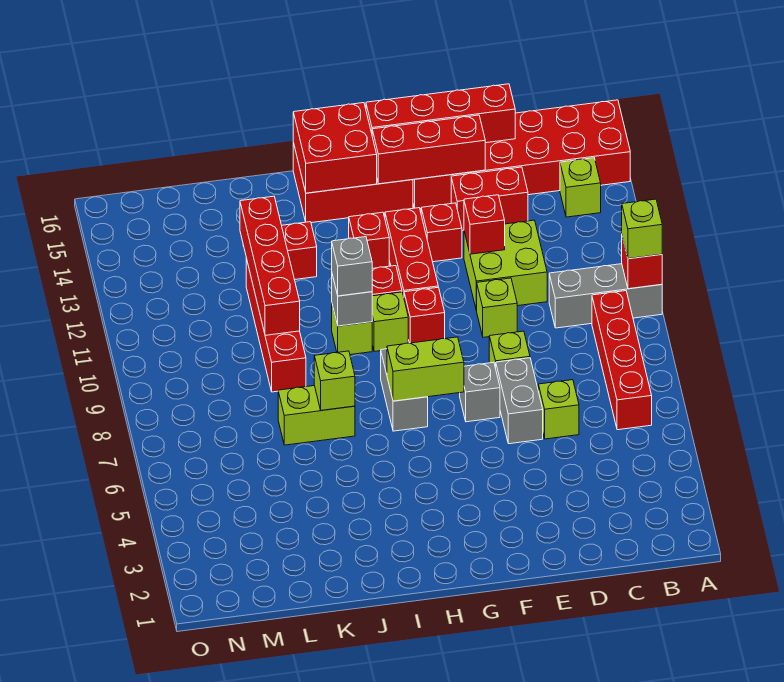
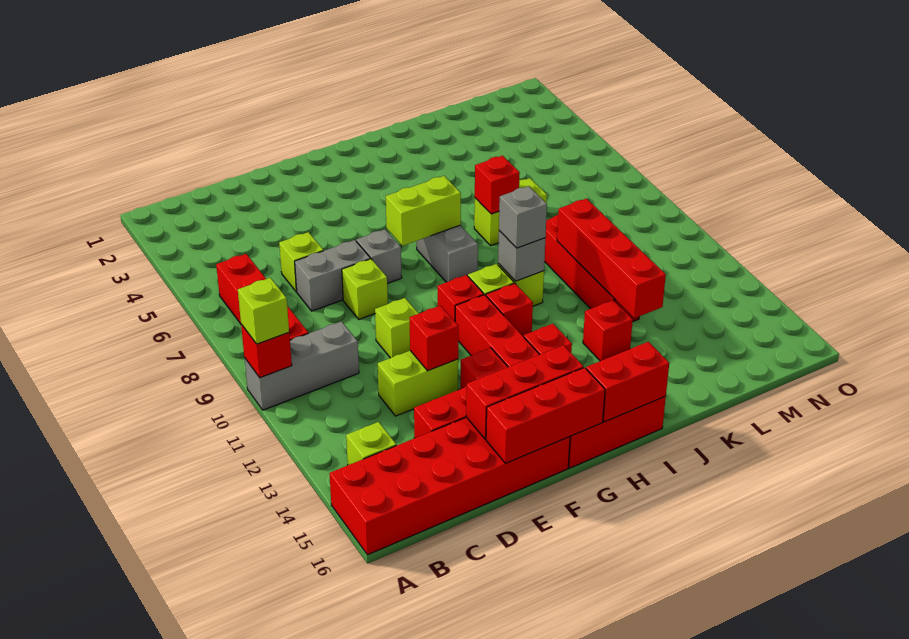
lime brick D11:E12 level 1 -> lime brick D12:E12 level 1
red brick D16:G16 level 2 -> red brick E16:G16 level 2
grey brick E6:E7 level 1 -> grey brick D7:E7 level 1
red brick H15:I16 level 2 -> red brick H16:I16 level 2
lime brick J7 level 2 -> red brick J7 level 2

